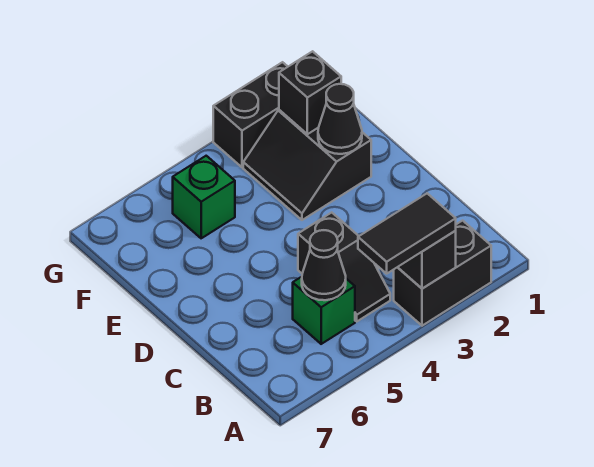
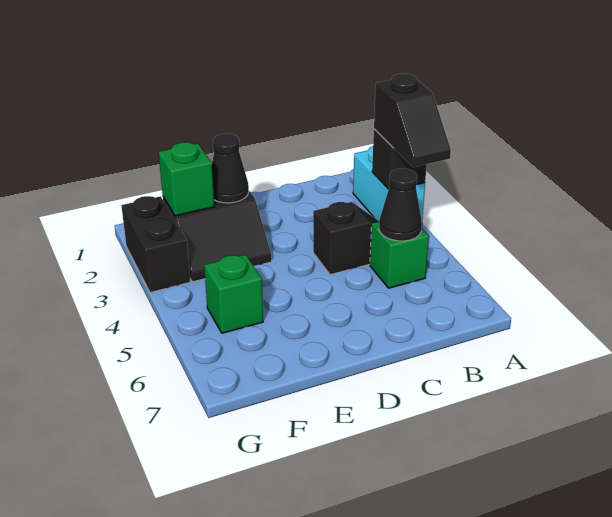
black brick A2:A3 level 1 -> cyan brick A2:A3 level 1
black tile A3:A4 level 3 -> black slope A3:A4 level 3 top 3
black brick F2 level 2 -> green brick F2 level 2

